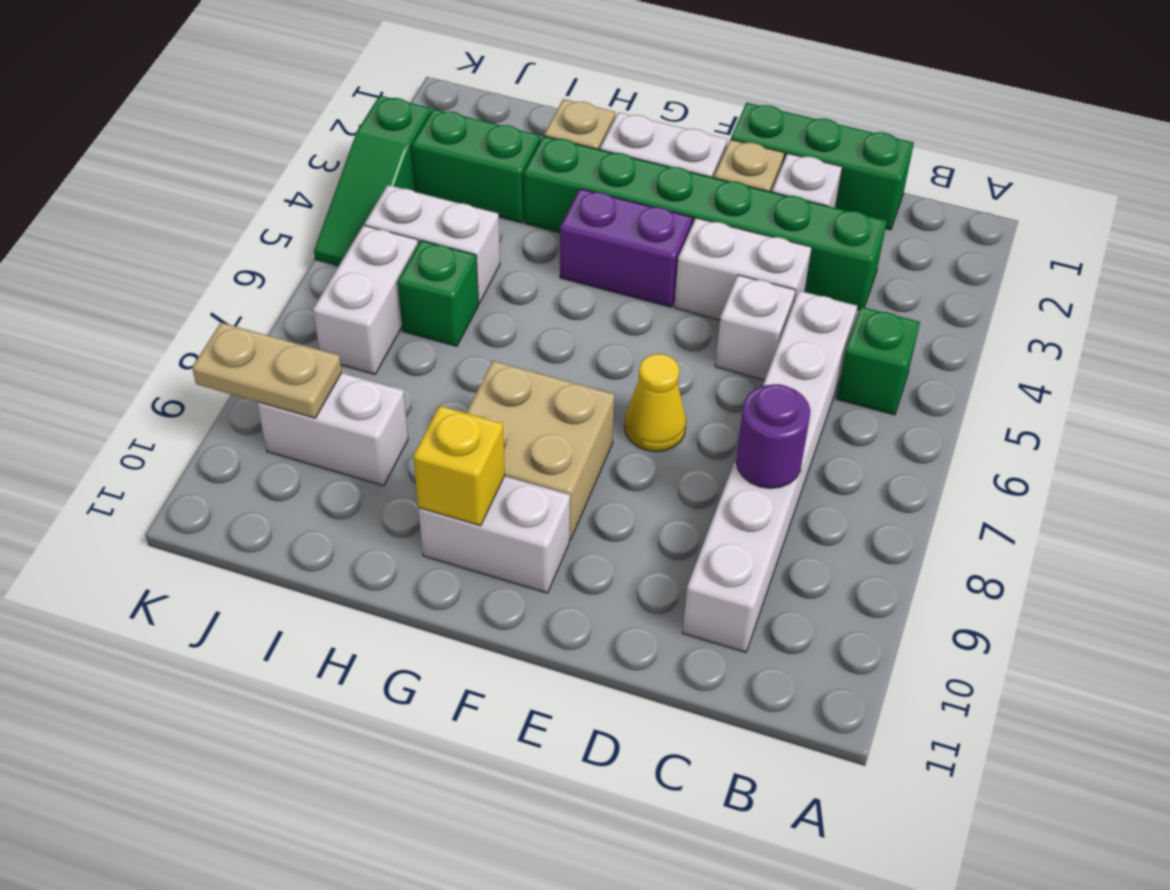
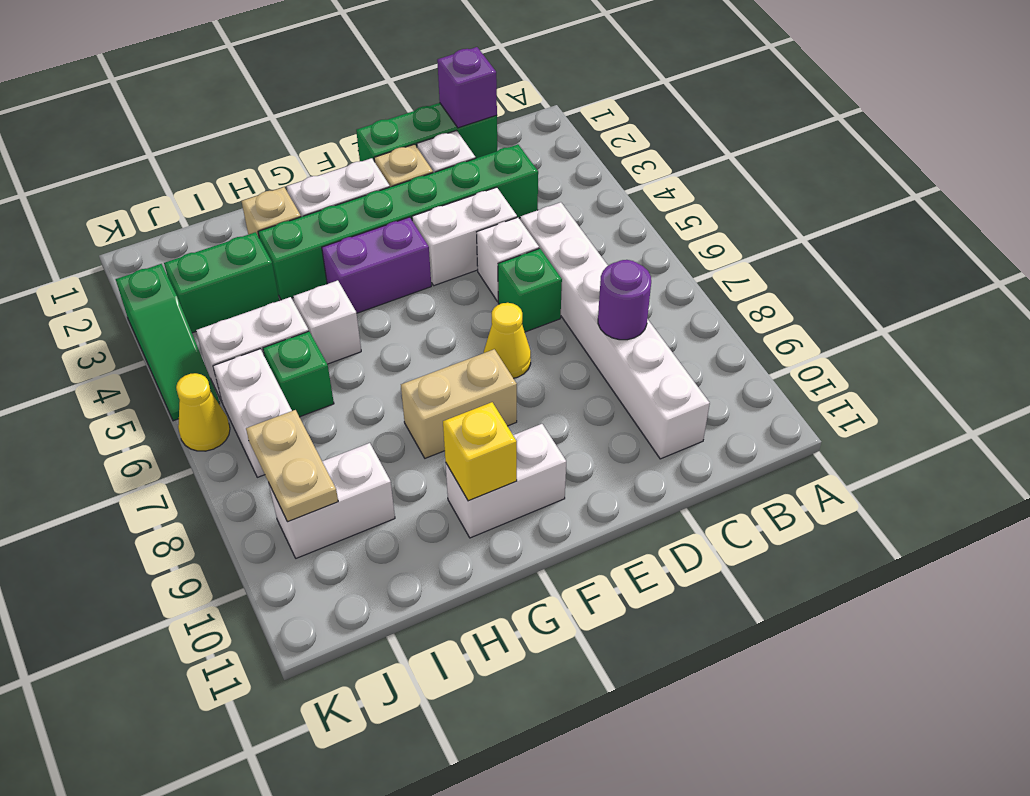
green brick B5 level 1 -> green brick D6 level 1
none -> purple brick C1 level 2
tan brick F8:G9 level 1 -> tan brick F8:G8 level 1
none -> white brick H5 level 1
tan plate J9:K9 level 2 -> tan plate J8:J9 level 2
none -> yellow cone K6 level 1

